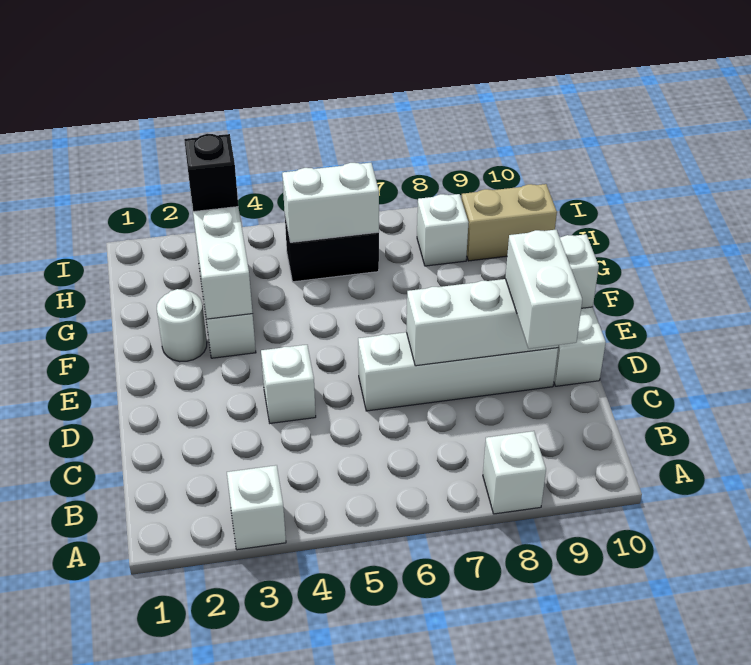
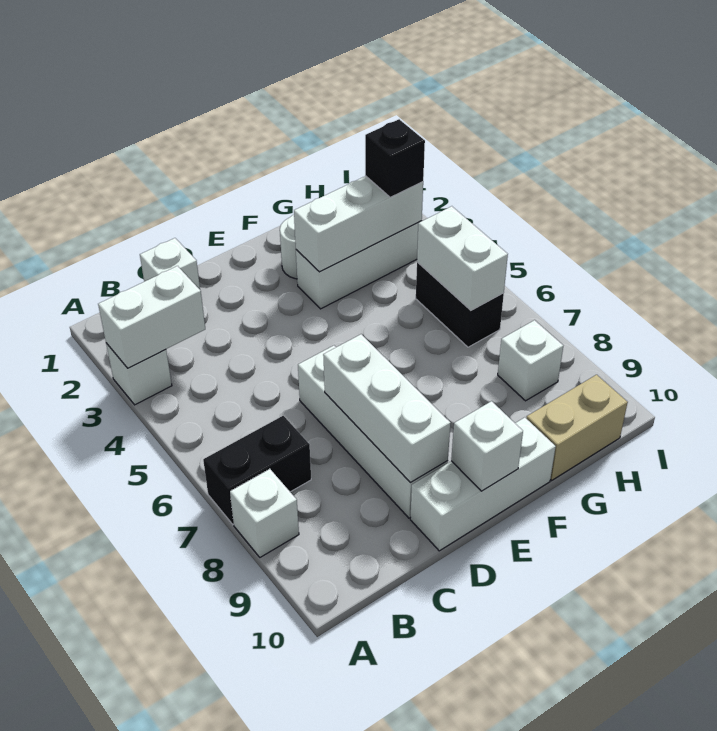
none -> black brick A7:B7 level 1
white brick C9:D9 level 3 -> white brick A3:B3 level 2
white brick D4 level 1 -> white brick C1 level 1
tan brick H9:H10 level 1 -> tan brick G10:H10 level 1

